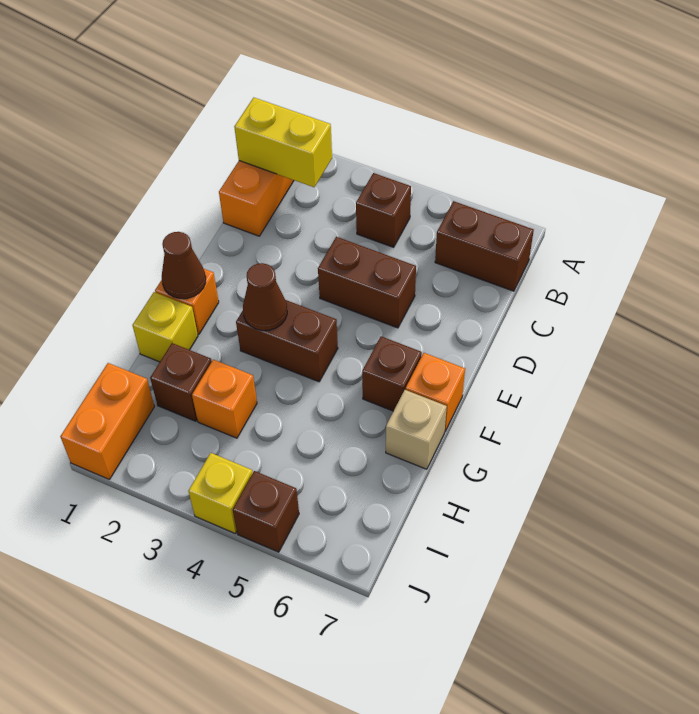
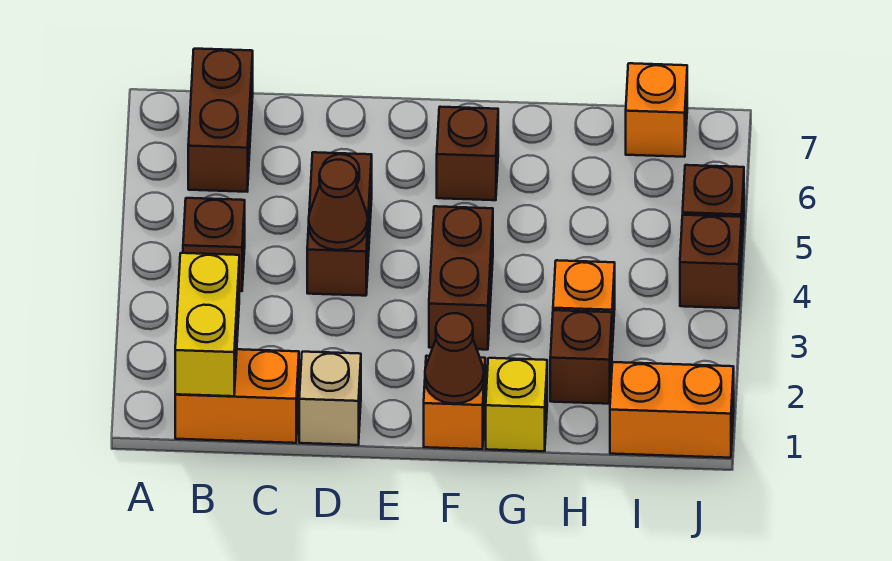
brown cone F3 level 2 -> brown cone D4 level 2
orange brick F7 level 1 -> orange brick I7 level 1
tan brick G7 level 1 -> tan brick D1 level 1
yellow brick J4 level 1 -> brown brick J4 level 1

